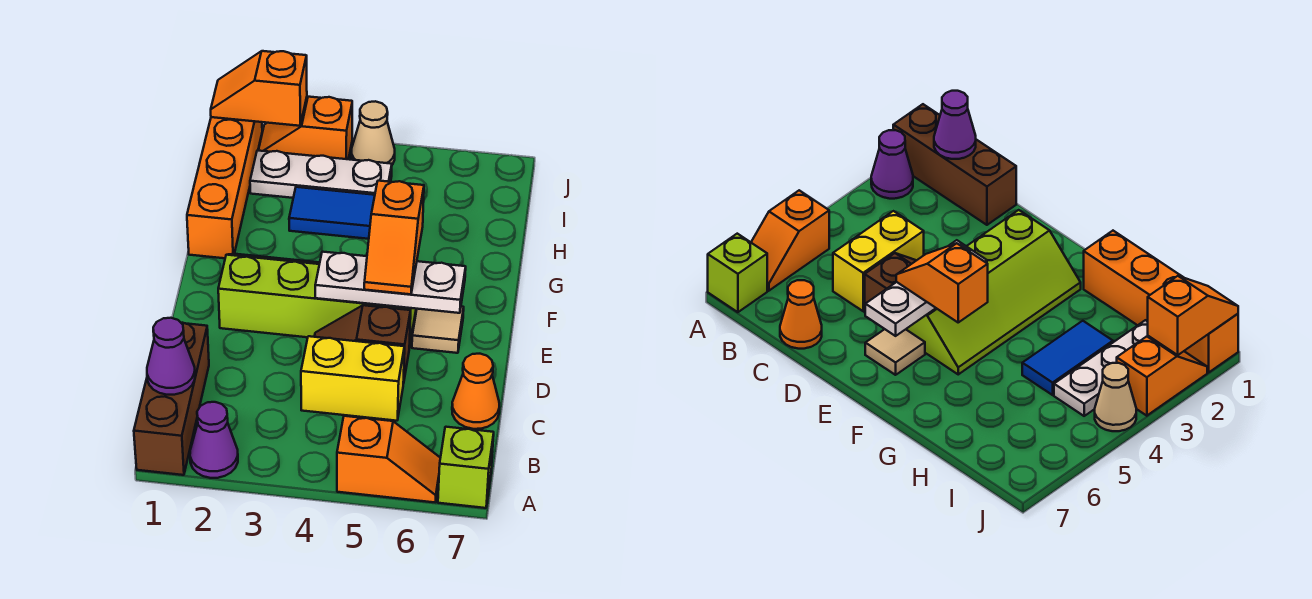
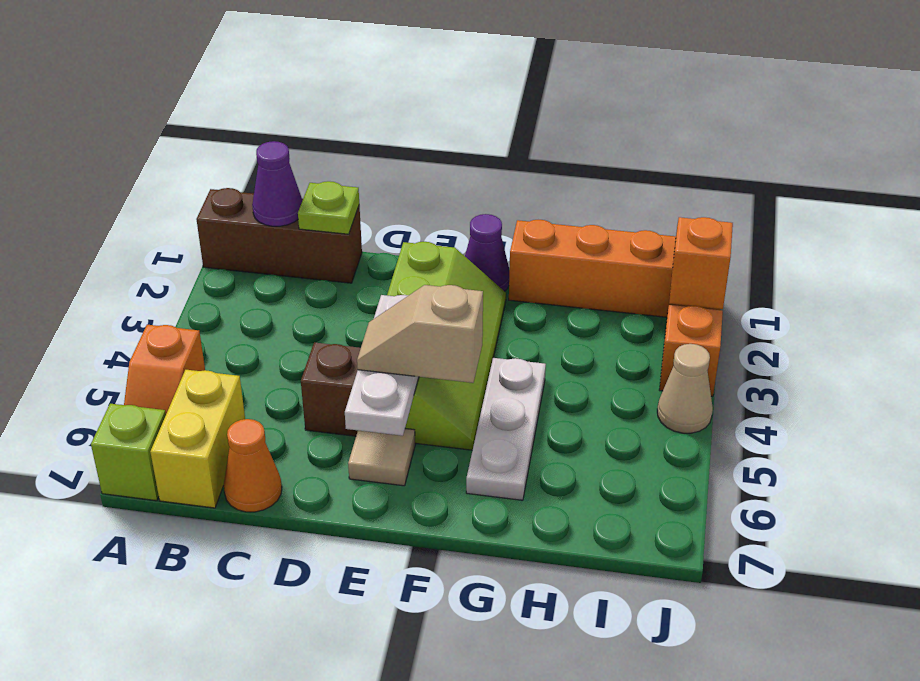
purple cone A2 level 1 -> purple cone F1 level 1
none -> lime plate C1 level 2
yellow brick C4:C5 level 1 -> yellow brick B6:B7 level 1
orange slope E5:F5 level 3 top F -> tan slope E5:F5 level 3 top F
blue tile H3:H4 level 1 -> none
white plate I2:I4 level 1 -> white plate G4:G6 level 1

